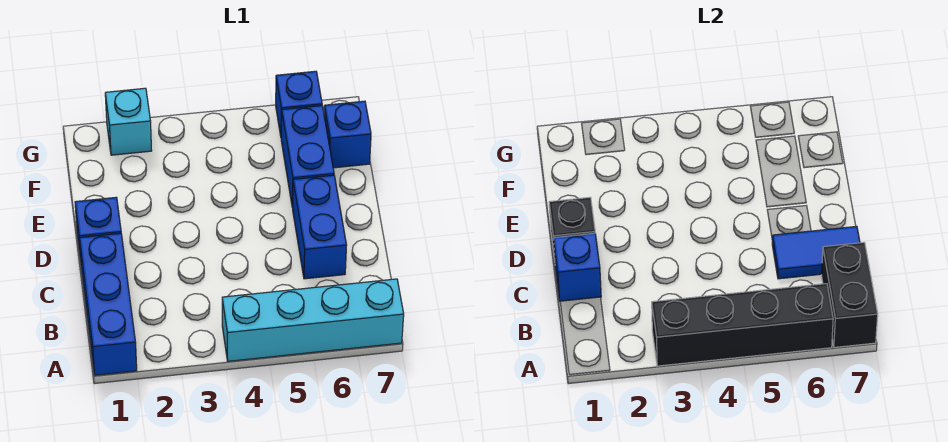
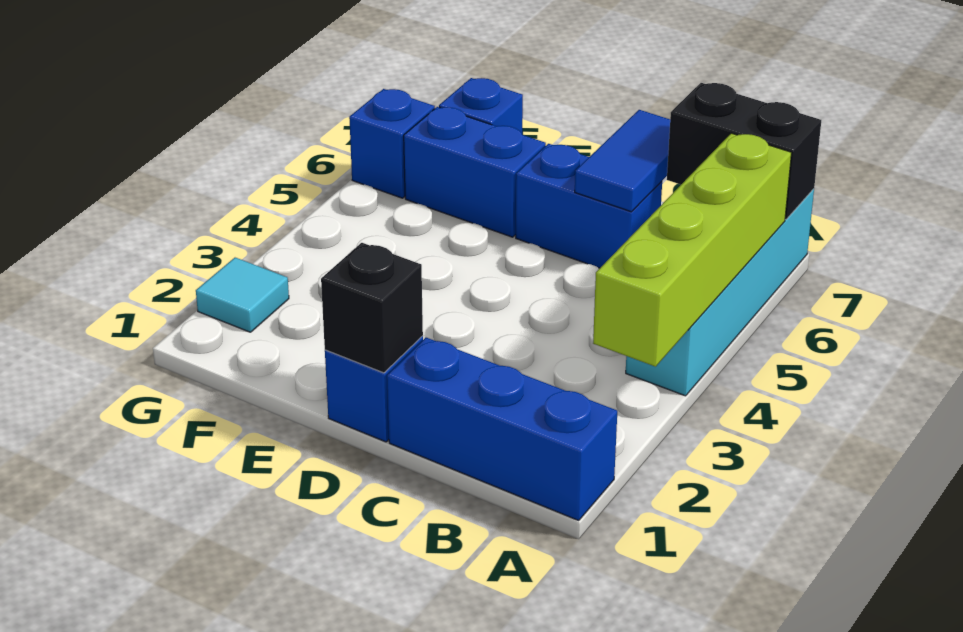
black brick A3:A6 level 2 -> lime brick A3:A6 level 2
blue brick C1 level 2 -> none
cyan brick G2 level 1 -> cyan tile G2 level 1

